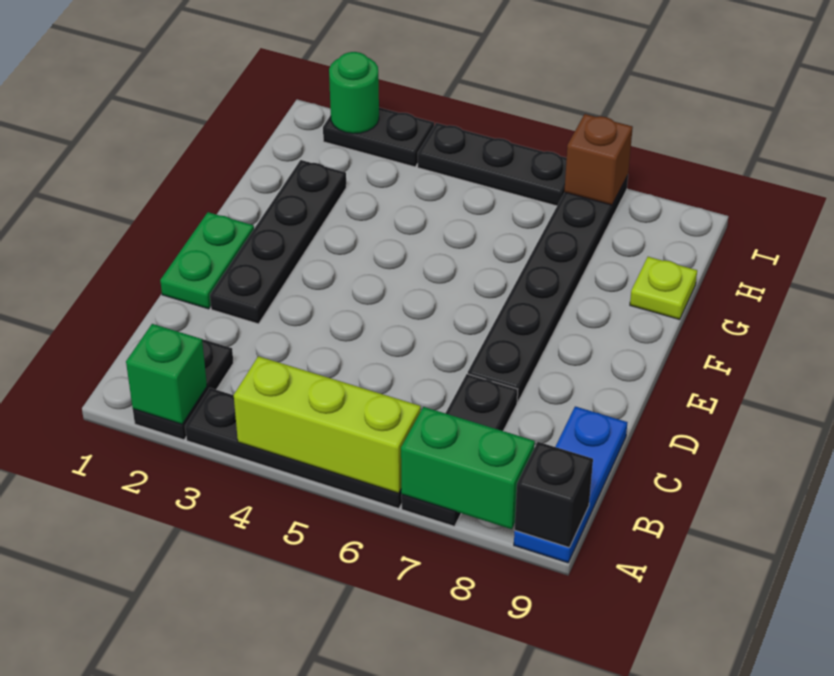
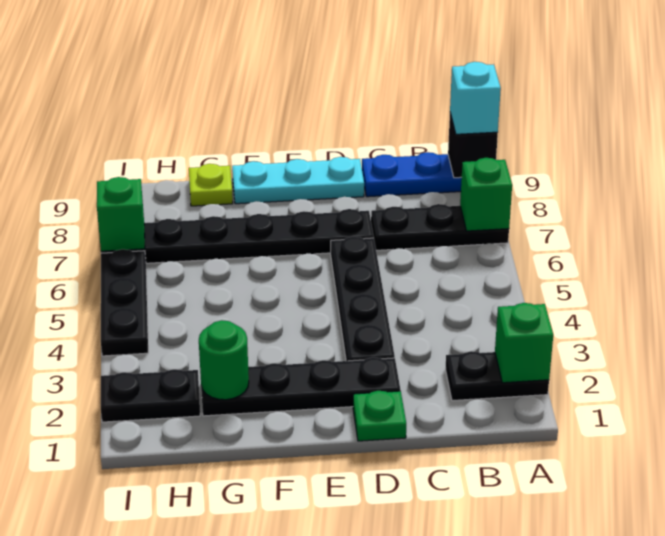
black plate A3:A6 level 1 -> black plate D3:D6 level 1
lime brick A4:A6 level 2 -> none
green brick A7:A8 level 2 -> green brick A7 level 2
none -> cyan brick A9 level 3
green plate D1:E1 level 1 -> green plate D1 level 1
none -> cyan plate D9:F9 level 1
black plate I2:I3 level 1 -> black plate H2:I2 level 1
green round brick I2 level 2 -> green round brick G2 level 2
brown brick I7 level 2 -> green brick I7 level 2

